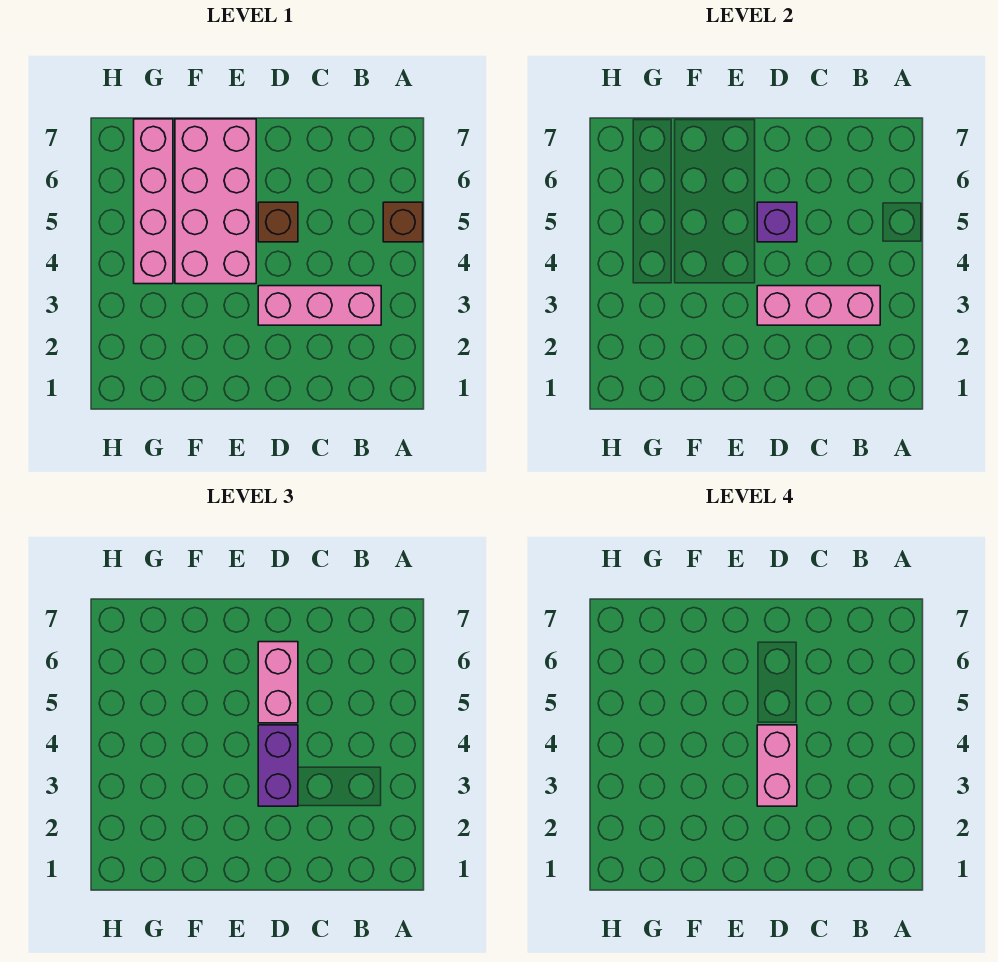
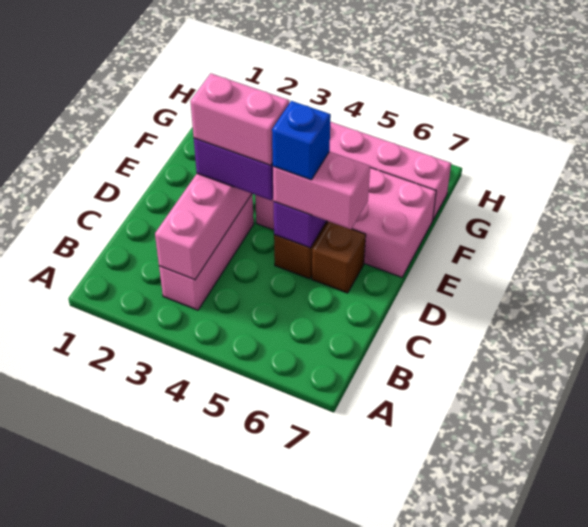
brown brick A5 level 1 -> brown brick D6 level 1
none -> blue brick D5 level 4

